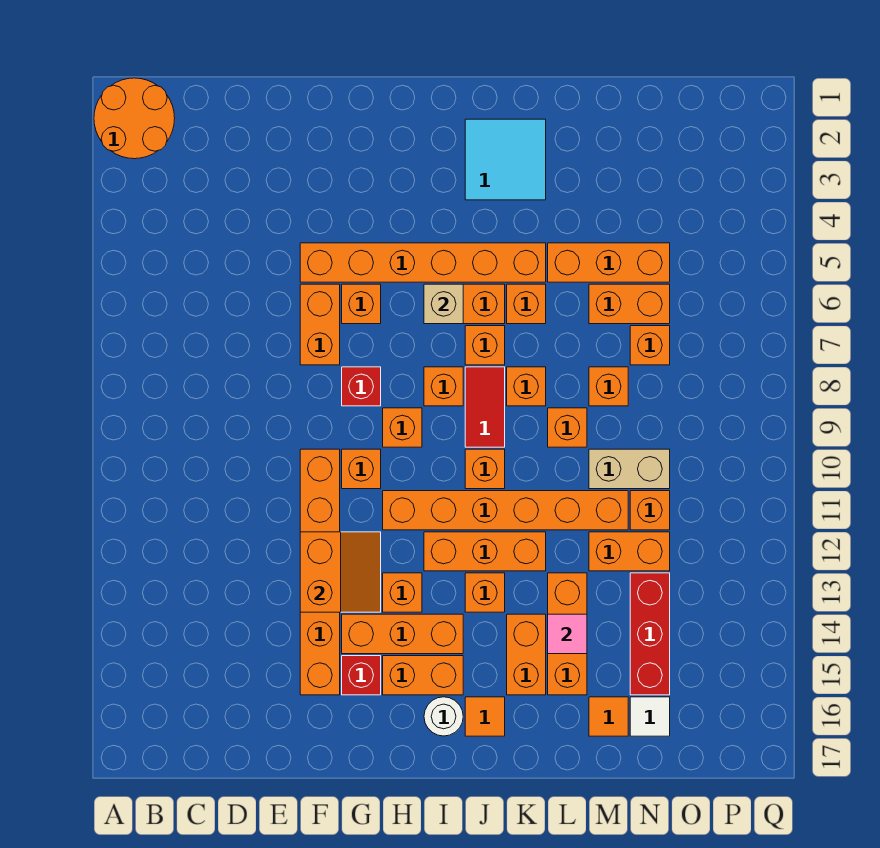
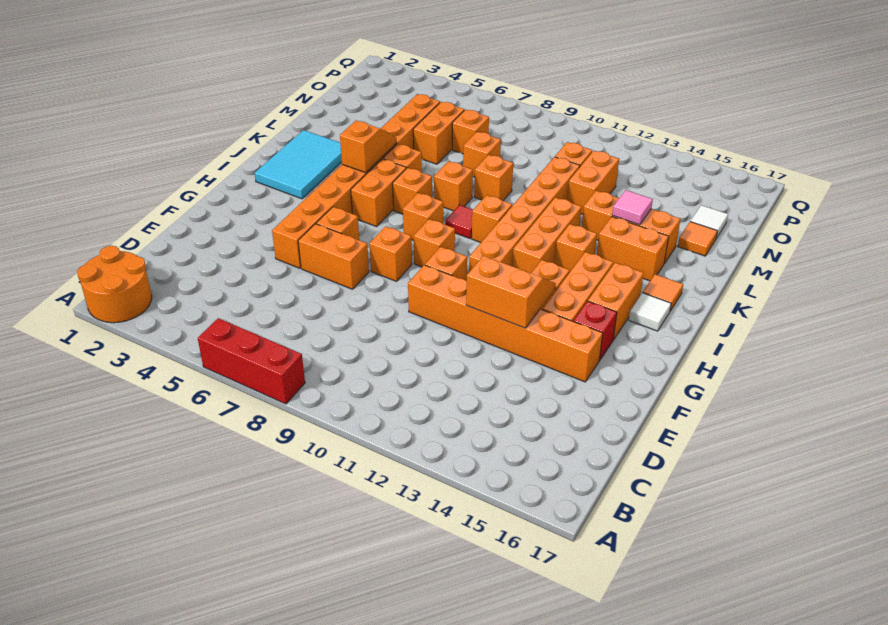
red brick G8 level 1 -> orange brick G8 level 1
tan brick I6 level 2 -> none
white round brick I16 level 1 -> white tile I16 level 1
cyan tile J2:K3 level 1 -> cyan tile I2:K3 level 1
none -> orange slope J5:K5 level 2 top J
red tile J8:J9 level 1 -> red tile J9 level 1
tan brick M10:N10 level 1 -> none
red brick N13:N15 level 1 -> red brick A6:A8 level 1

